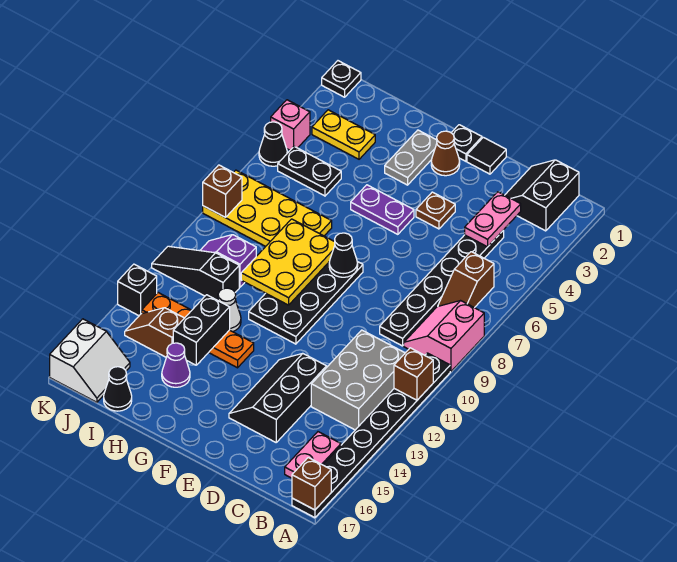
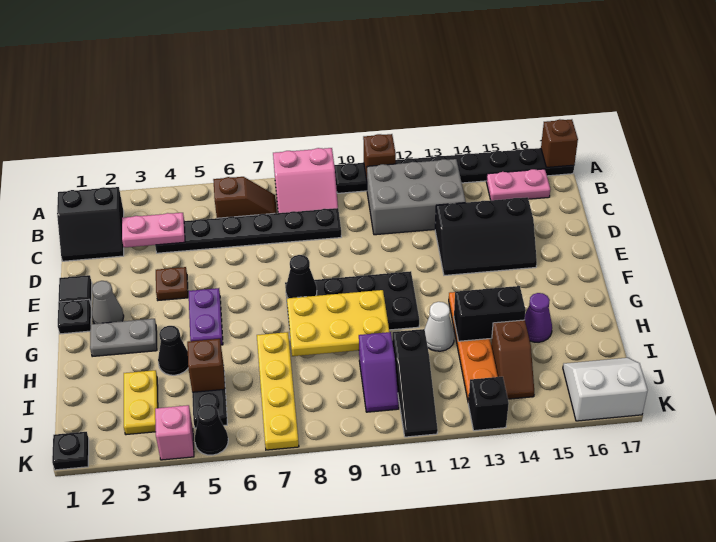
brown cone F2 level 1 -> grey cone F2 level 1
yellow plate H7:K8 level 1 -> yellow plate H7:K7 level 1
black cone I17 level 1 -> black cone H4 level 1
brown brick K8 level 2 -> brown brick I5 level 2

